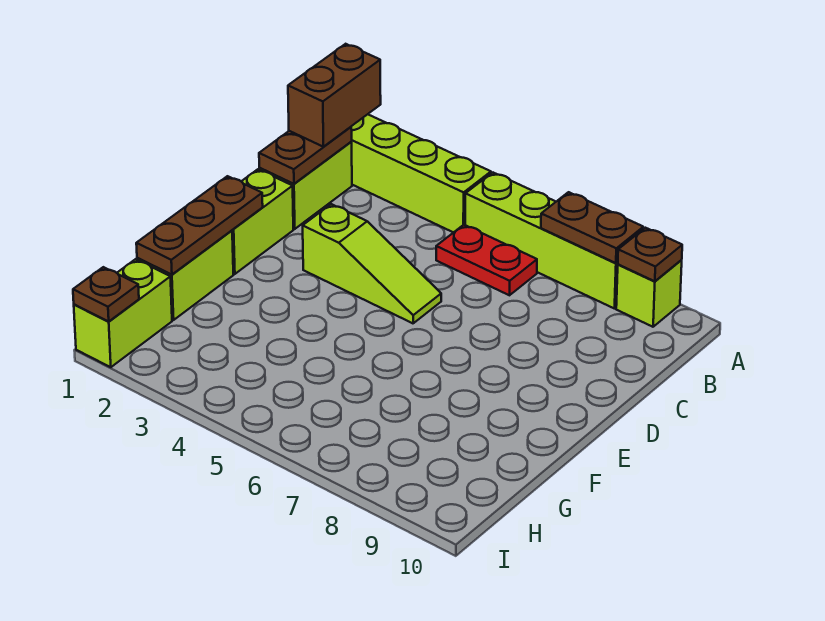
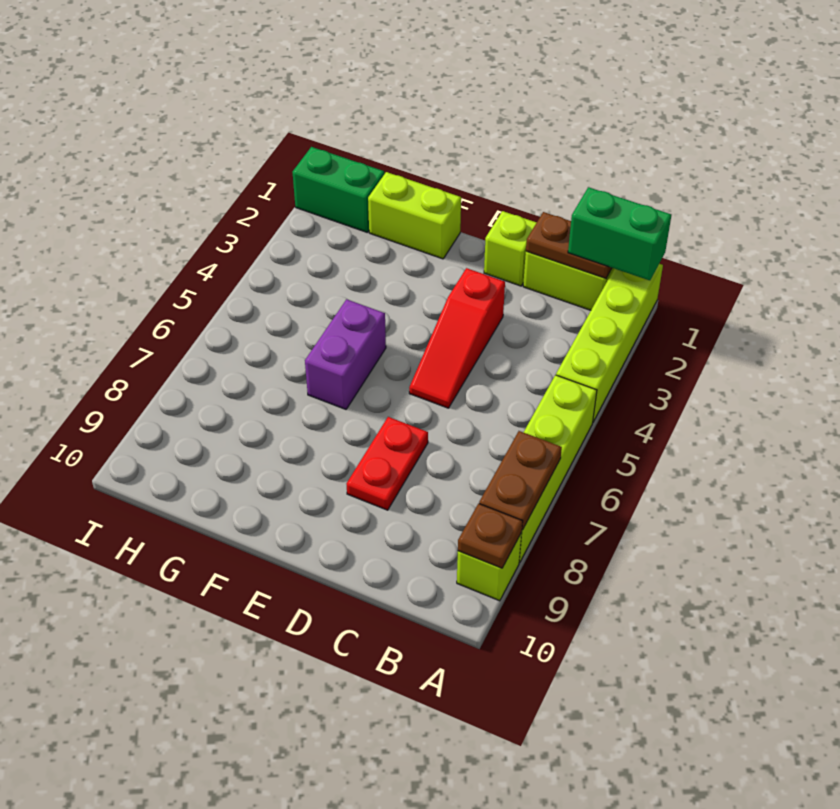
brown brick A1:B1 level 3 -> green brick A1:B1 level 3
red plate B5:B6 level 1 -> red plate D7:D8 level 1
lime brick D1:E1 level 1 -> lime brick D1 level 1
lime slope D3:D5 level 1 top 3 -> red slope D3:D5 level 1 top 3
brown plate E1:G1 level 2 -> none
none -> purple brick F5:F6 level 1
lime brick H1:I1 level 1 -> green brick H1:I1 level 1
brown plate I1 level 2 -> none

